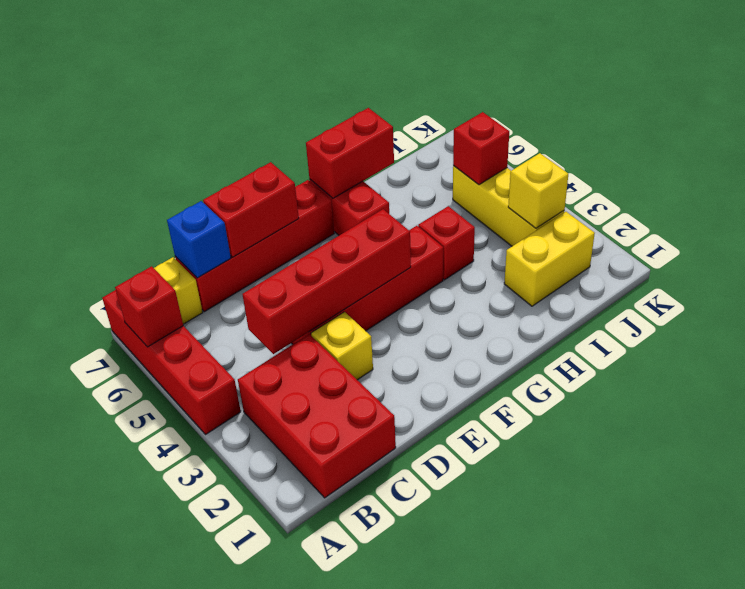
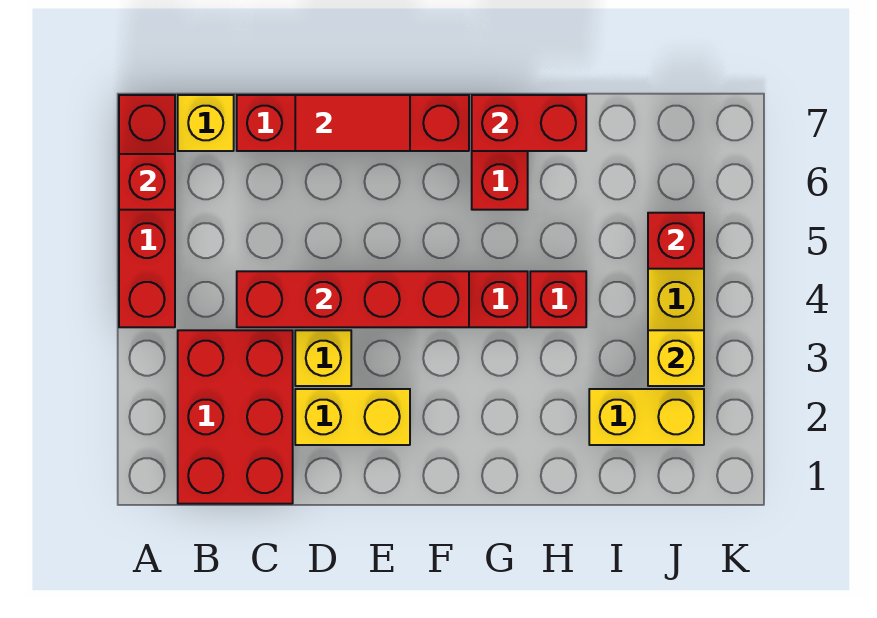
blue brick C7 level 2 -> none
none -> yellow brick D2:E2 level 1
red brick D7:E7 level 2 -> red tile D7:E7 level 2

